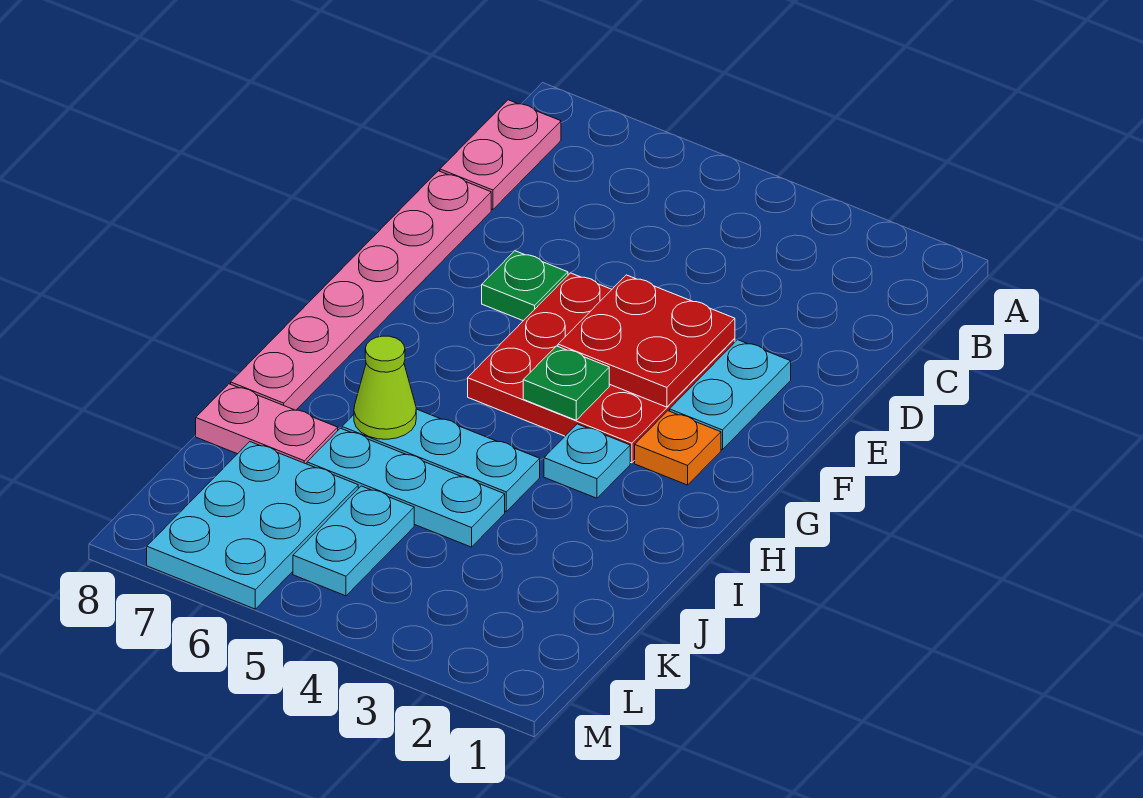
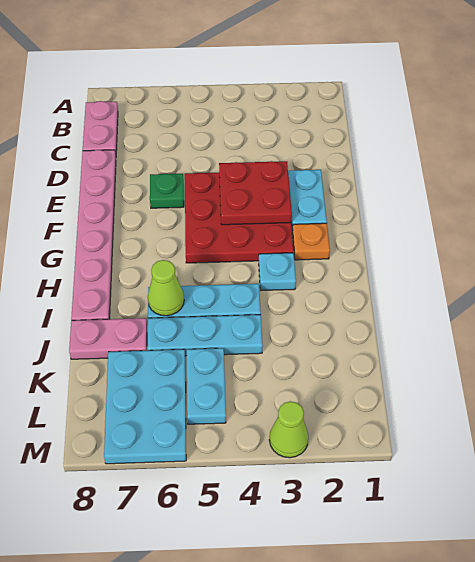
green plate G4 level 2 -> none
none -> lime cone M3 level 1

